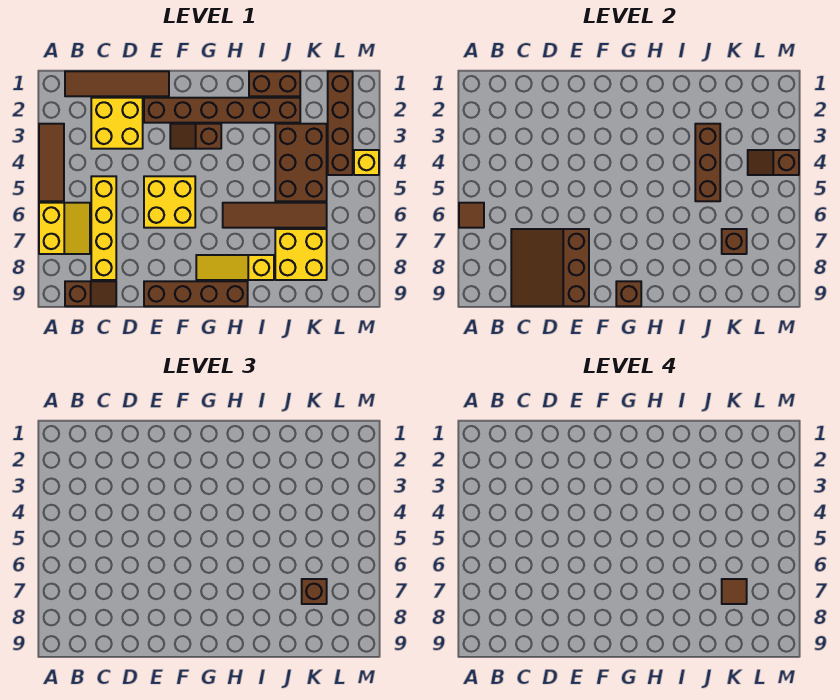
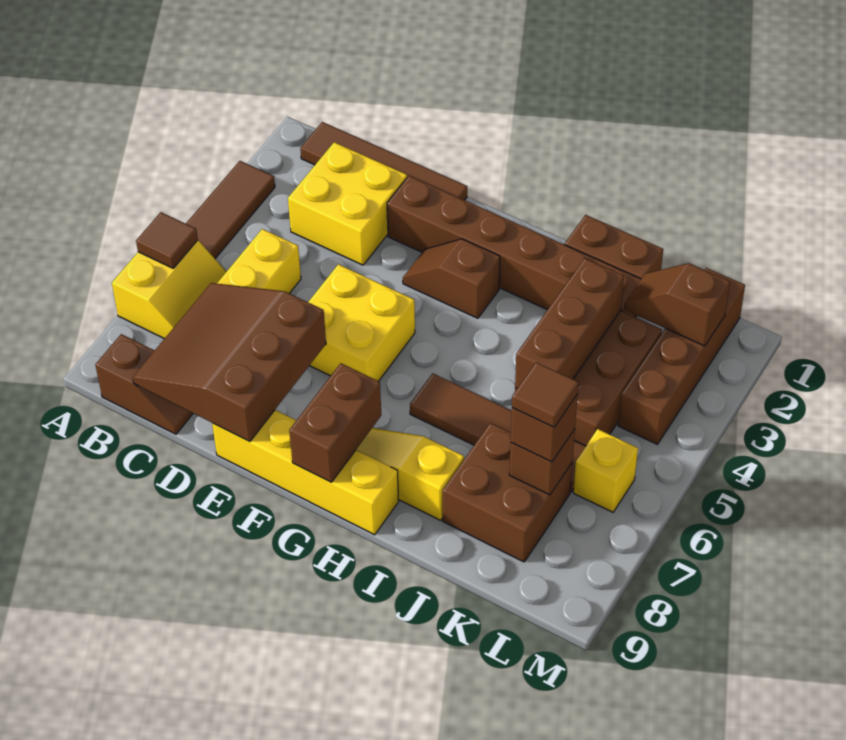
brown brick E9:H9 level 1 -> yellow brick E9:H9 level 1
brown brick G9 level 2 -> brown brick G8:G9 level 2
yellow brick J7:K8 level 1 -> brown brick J7:K8 level 1
brown slope L4:M4 level 2 top M -> brown slope K2:L2 level 2 top L
yellow brick M4 level 1 -> yellow brick L6 level 1

